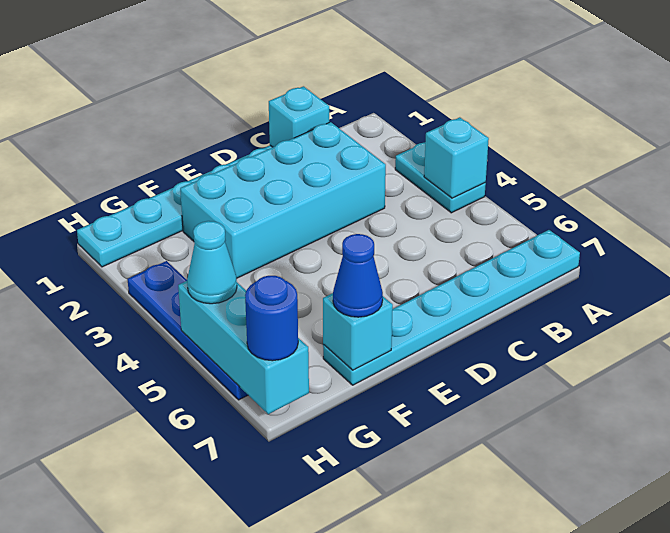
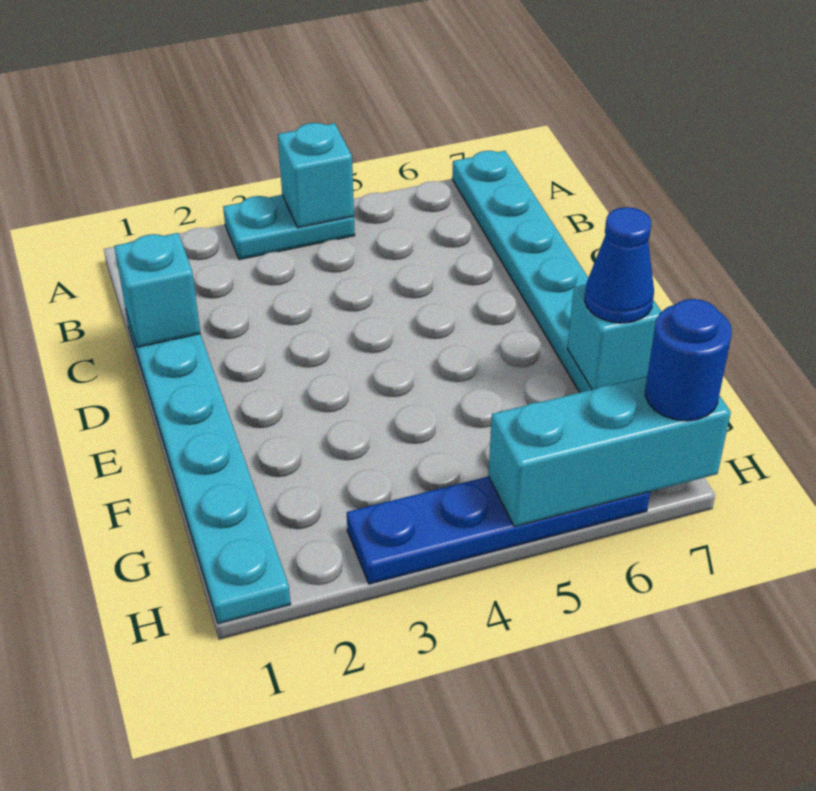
cyan brick C2:F3 level 1 -> none
cyan cone H5 level 3 -> none

